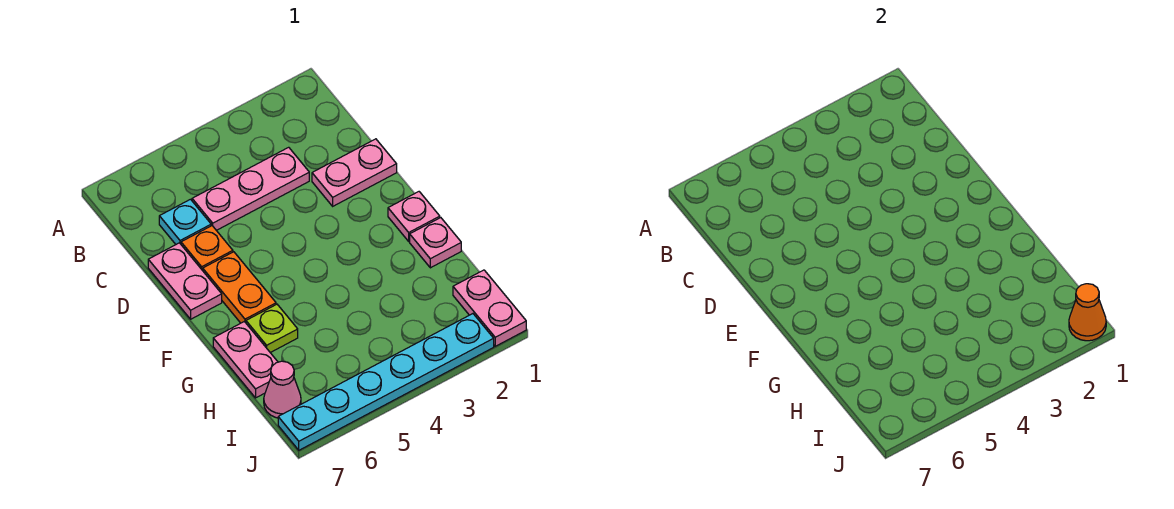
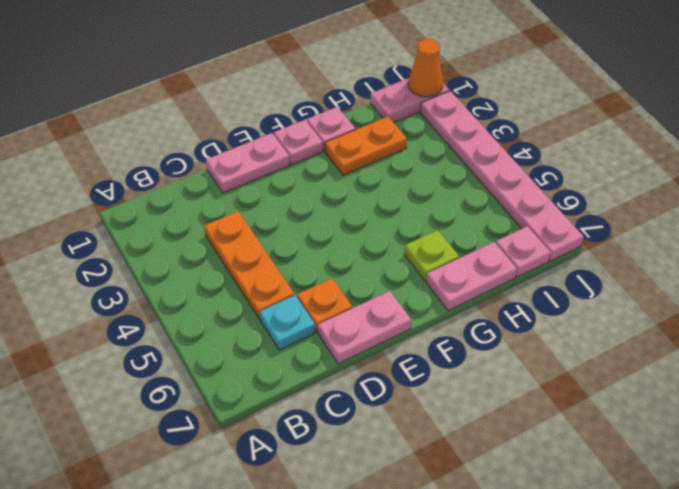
pink plate C3:C5 level 1 -> orange plate C3:C5 level 1
pink plate D1:D2 level 1 -> pink plate D1:E1 level 1
orange plate E6:F6 level 1 -> orange plate G2:H2 level 1
pink cone I7 level 1 -> pink plate I7 level 1
cyan plate J2:J7 level 1 -> pink plate J2:J7 level 1

